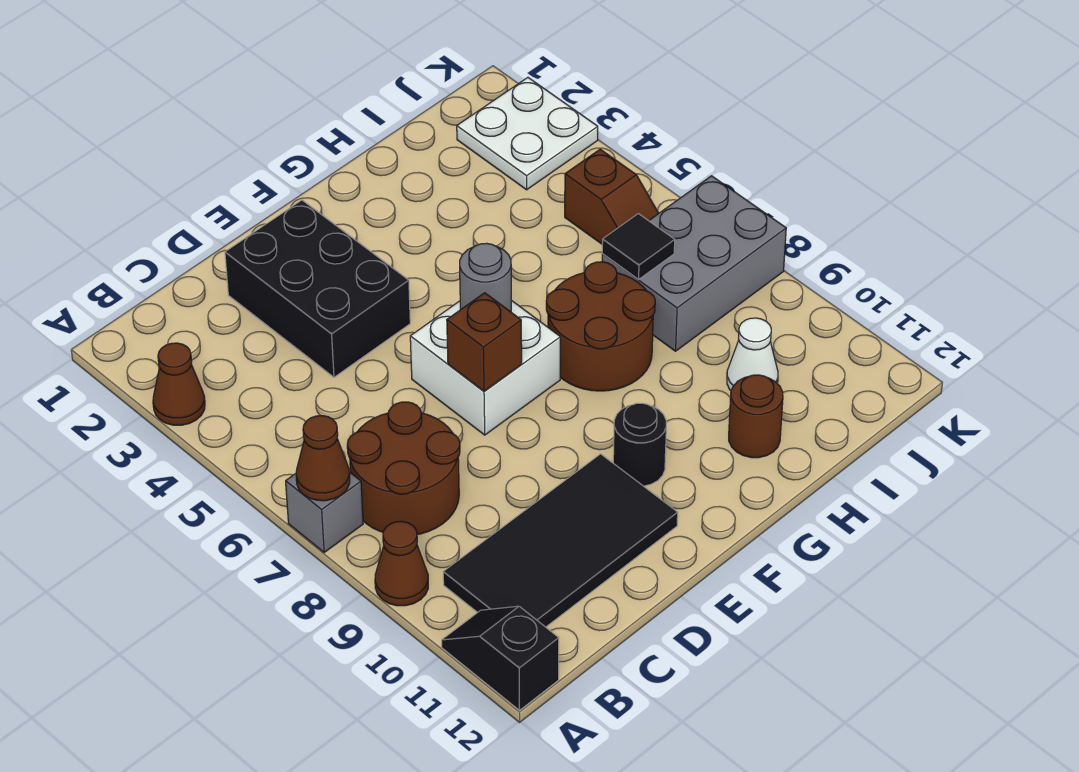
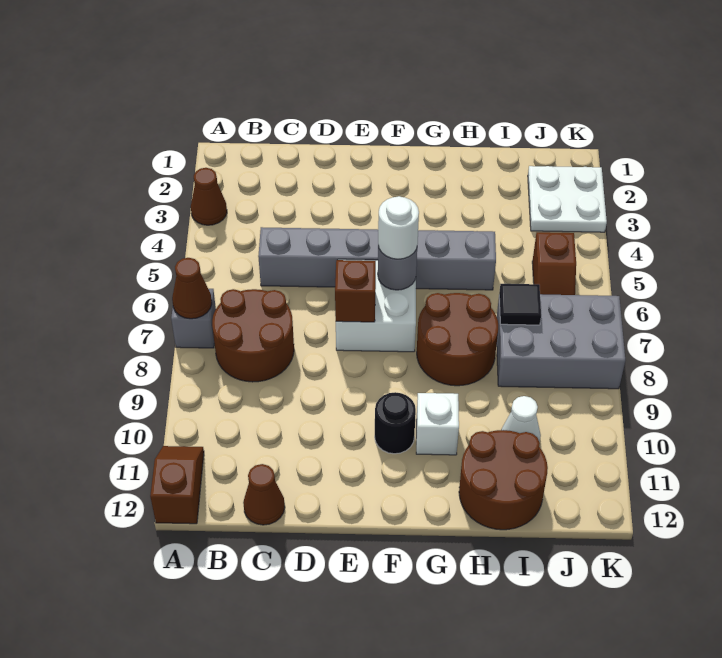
brown cone A9 level 1 -> brown cone C12 level 1
black slope A11:A12 level 1 top 12 -> brown slope A11:A12 level 1 top 12
black tile B10:E11 level 1 -> none
none -> grey brick C5:H5 level 1
black brick D2:E4 level 1 -> none
none -> white round brick F6 level 3
none -> white brick G10 level 1
brown round brick H11 level 1 -> brown round brick H11:I12 level 1

